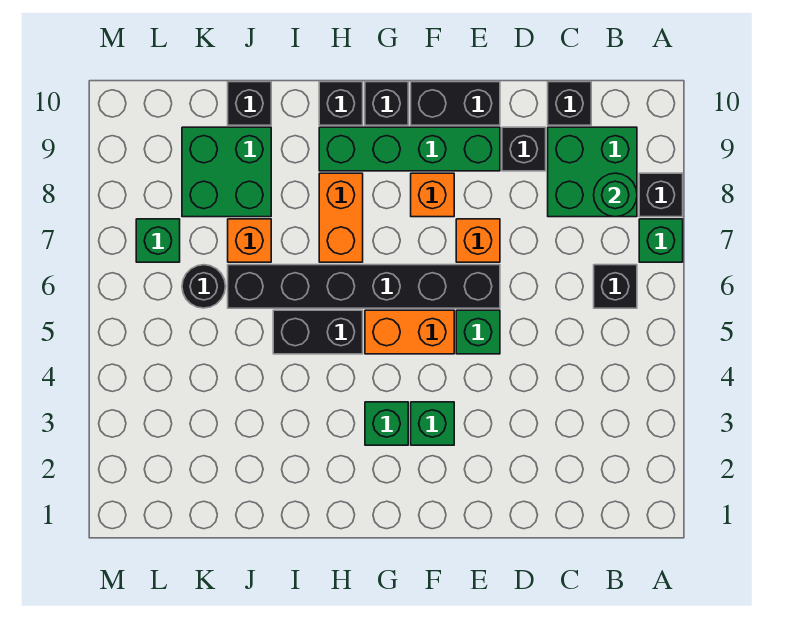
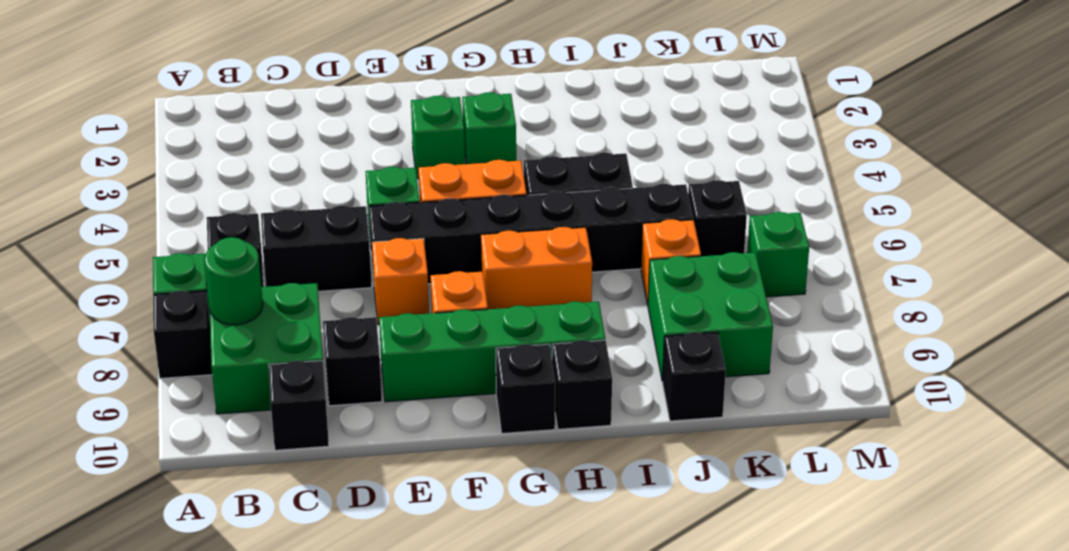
black brick E10:F10 level 1 -> black brick C6:D6 level 1
orange brick H7:H8 level 1 -> orange brick G7:H7 level 1
black round brick K6 level 1 -> black brick K6 level 1

